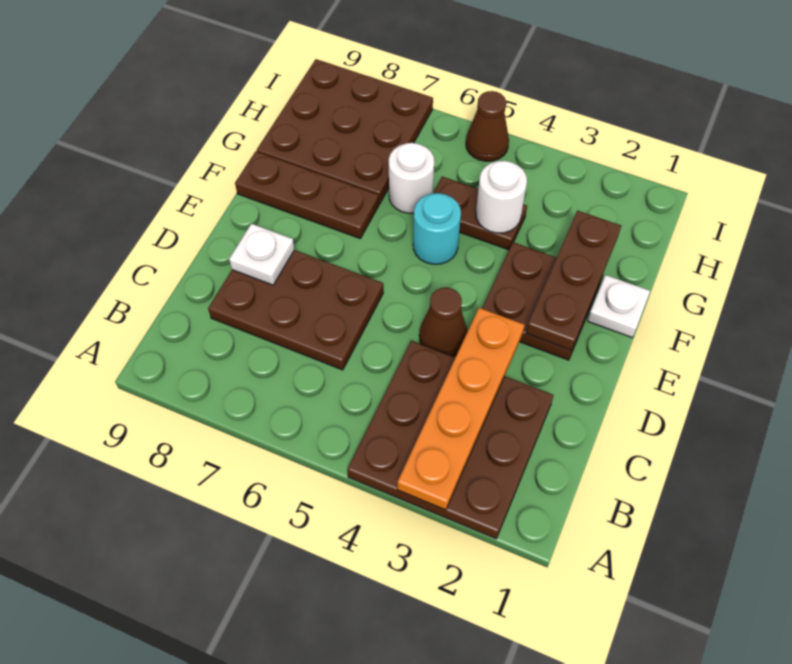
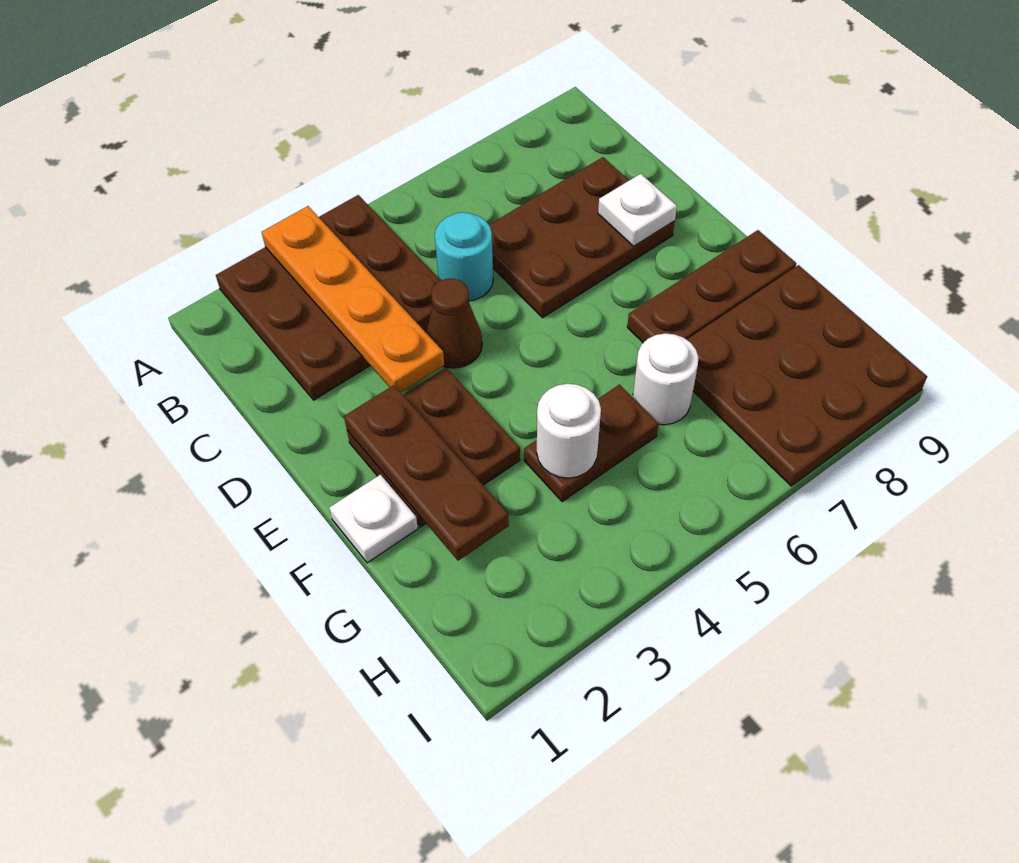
cyan round brick F5 level 1 -> cyan round brick C5 level 1
brown cone I5 level 1 -> none

